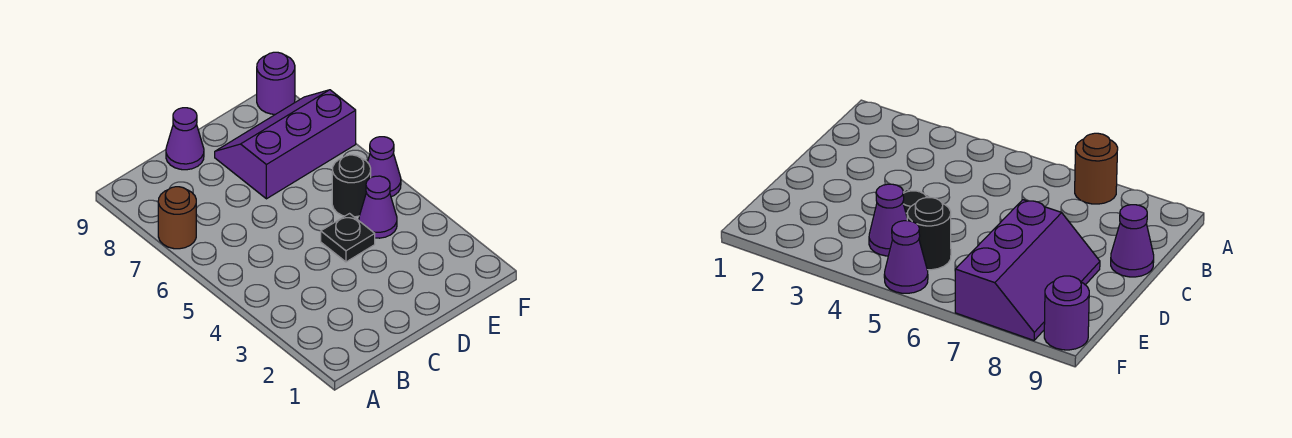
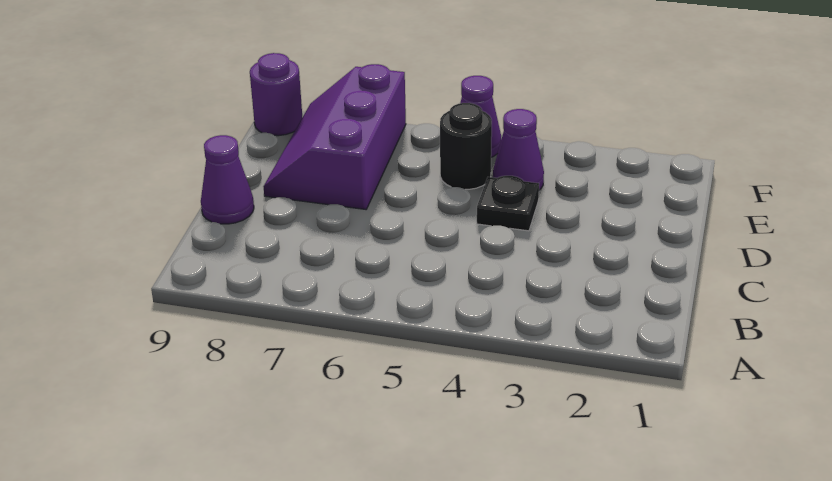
brown round brick A7 level 1 -> none

